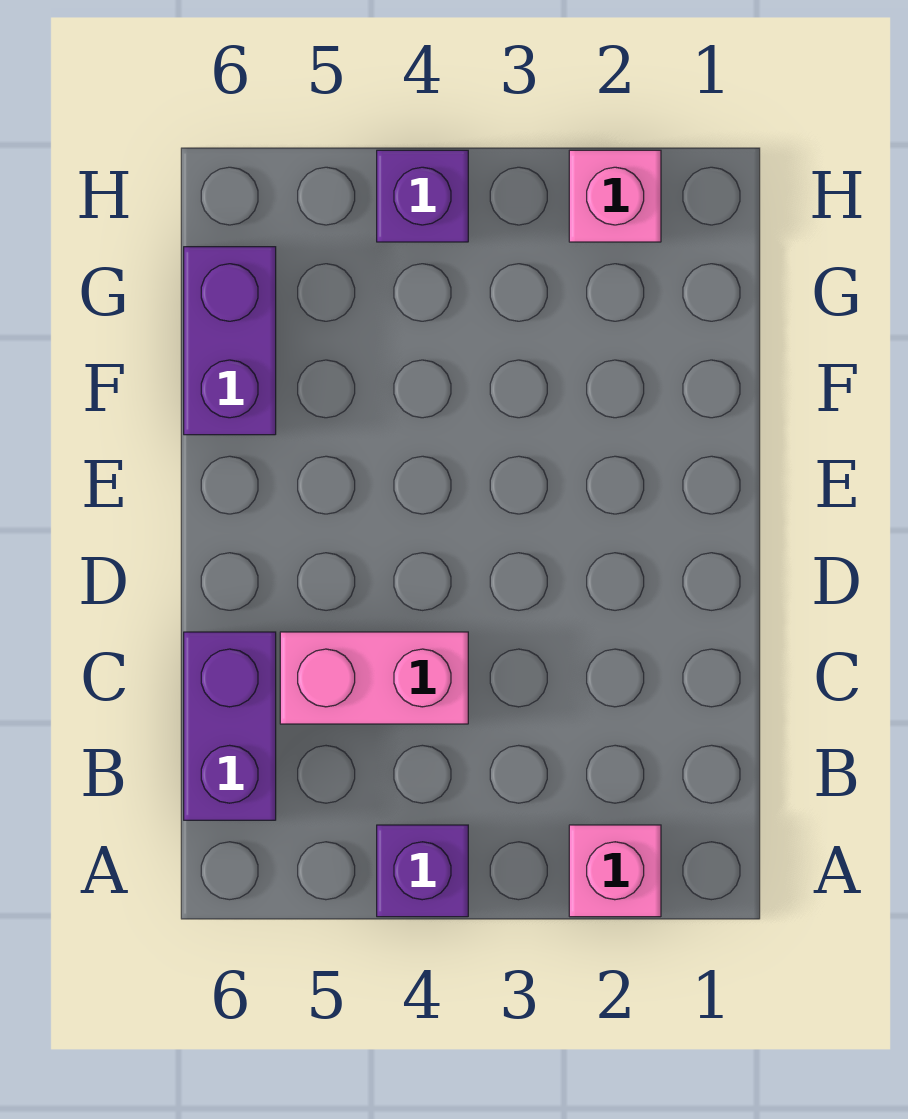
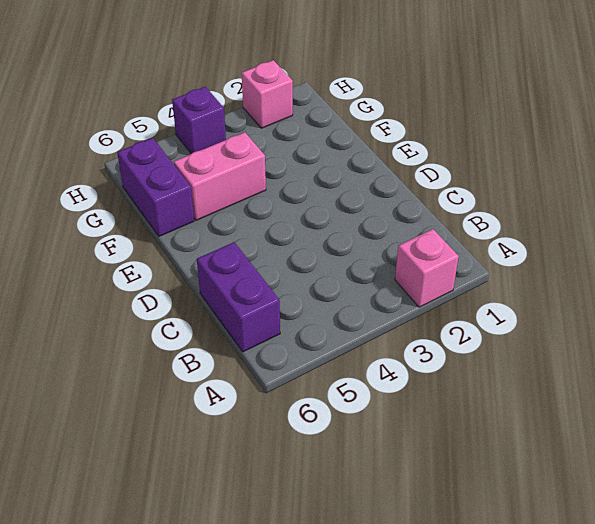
purple brick A4 level 1 -> none
pink brick C4:C5 level 1 -> pink brick F4:F5 level 1

